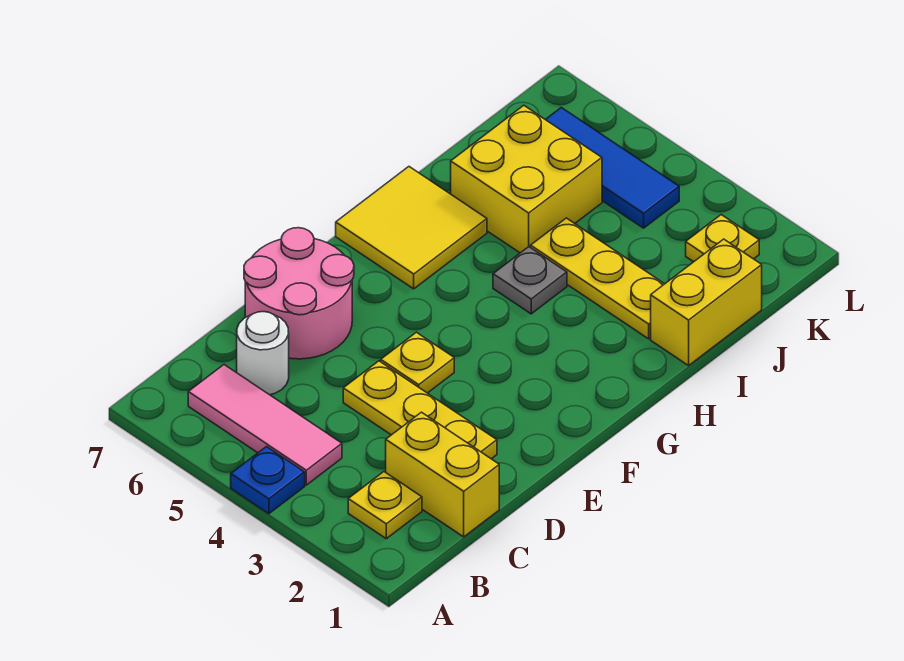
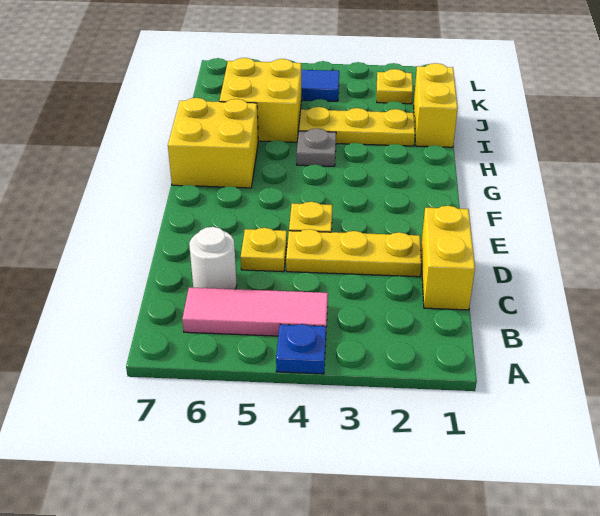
yellow plate B2 level 1 -> yellow plate D5 level 1
yellow brick C1:C2 level 1 -> yellow brick C1:D1 level 1
pink round brick D6:E7 level 1 -> none
yellow tile G6:H7 level 1 -> yellow brick G6:H7 level 1

